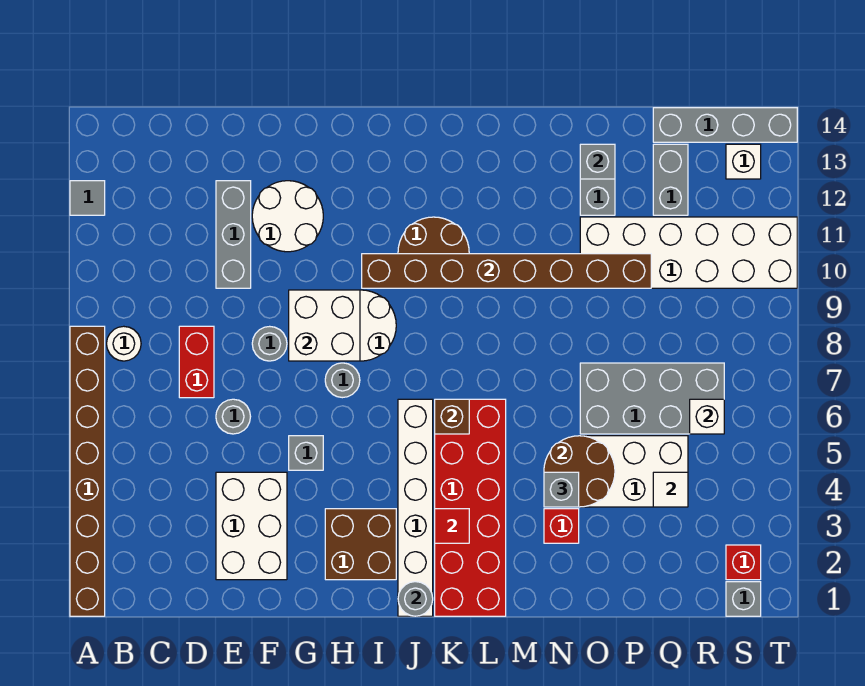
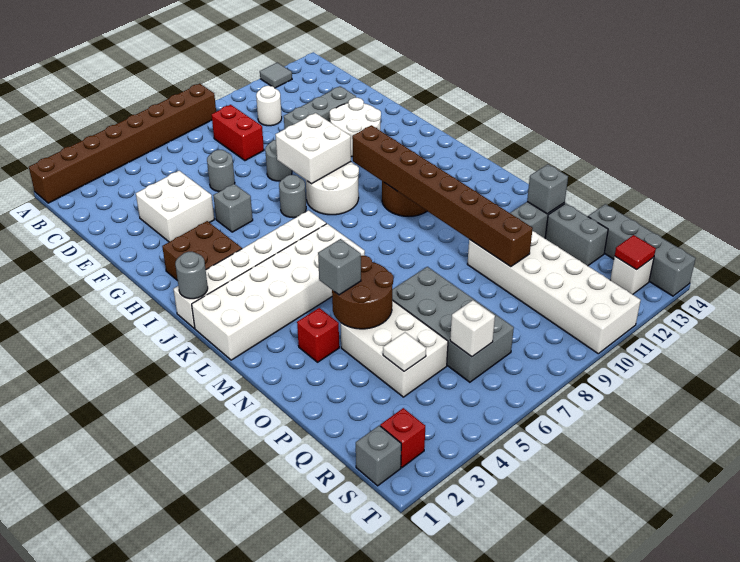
white round brick B8 level 1 -> white round brick C10 level 1
red brick D7:D8 level 1 -> red brick C8:D8 level 1
white brick E2:F4 level 1 -> white brick E3:F4 level 1
red brick K1:L6 level 1 -> white brick K1:L6 level 1
red tile K3 level 2 -> red tile S13 level 2
brown brick K6 level 2 -> none
grey brick Q12:Q13 level 1 -> grey brick P13:Q13 level 1

